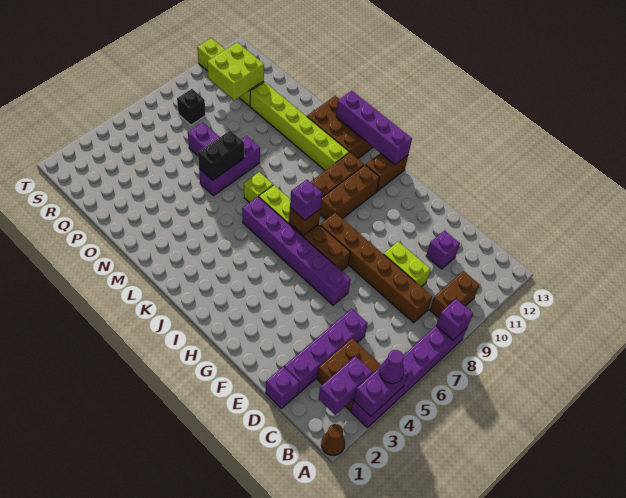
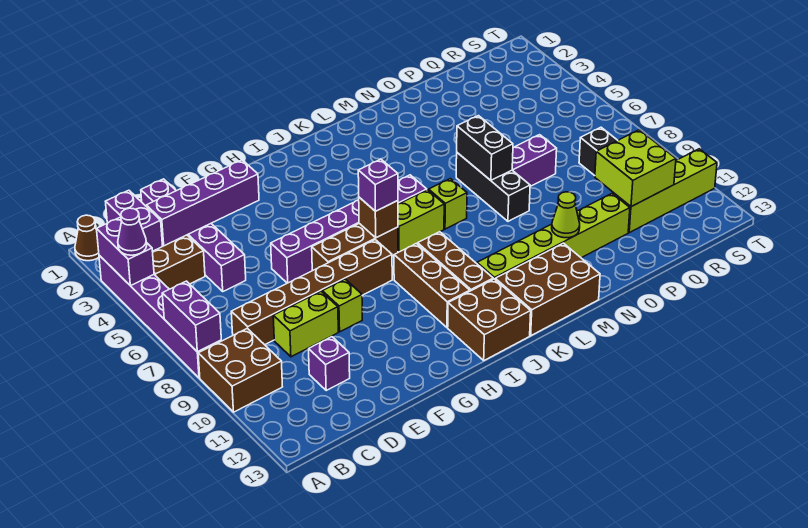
purple brick A8 level 2 -> purple brick A7:A8 level 2
brown brick B9:B10 level 1 -> brown brick A9:B10 level 1
none -> lime brick F9 level 1
brown brick I12:I13 level 1 -> brown brick I12:J13 level 1
purple brick I13:L13 level 2 -> purple brick C3:F3 level 2
purple brick N6:N8 level 1 -> black brick N6:N8 level 1
none -> lime cone N11 level 2

